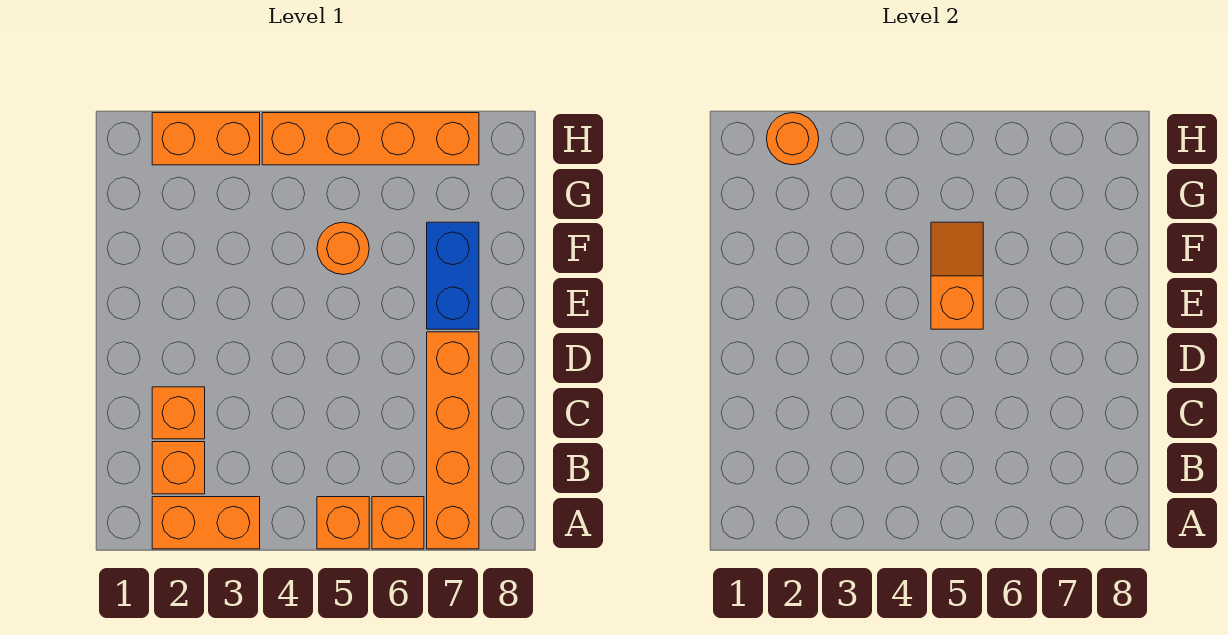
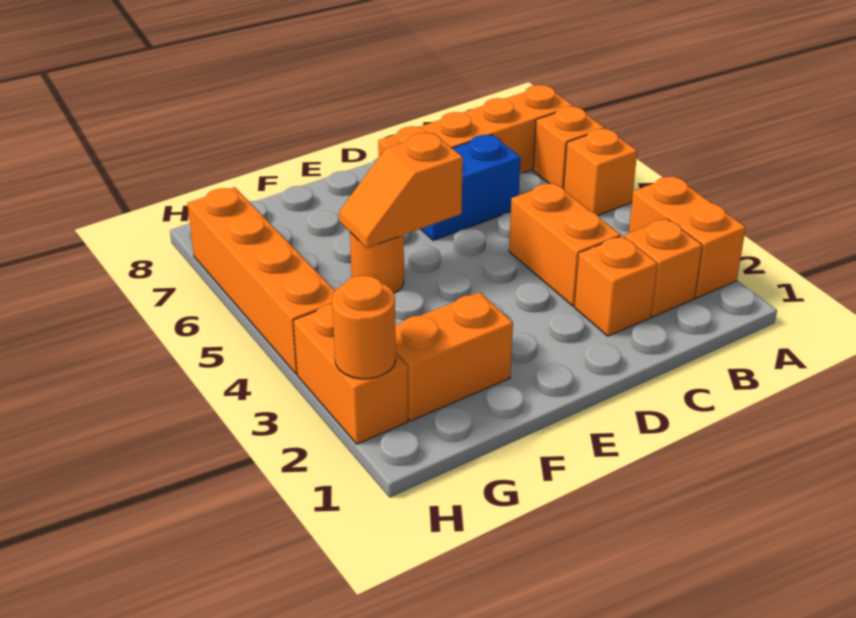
none -> orange brick C3:C4 level 1
blue brick E7:F7 level 1 -> blue brick C6:D6 level 1
none -> orange brick F2:G2 level 1

